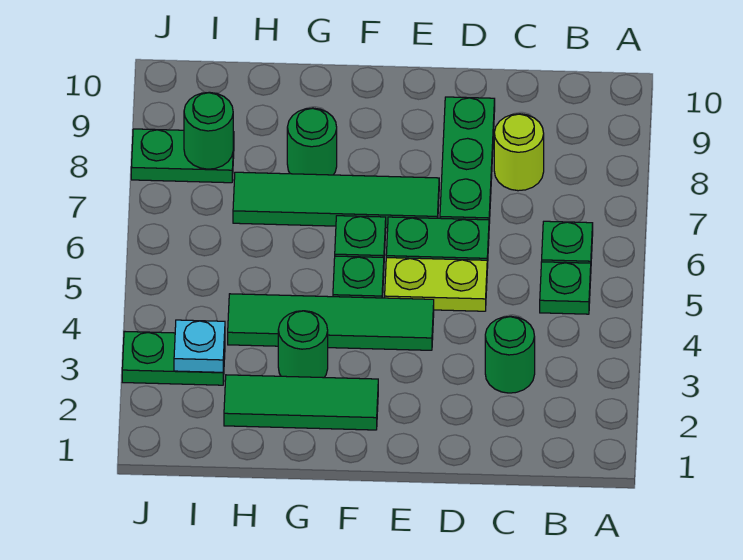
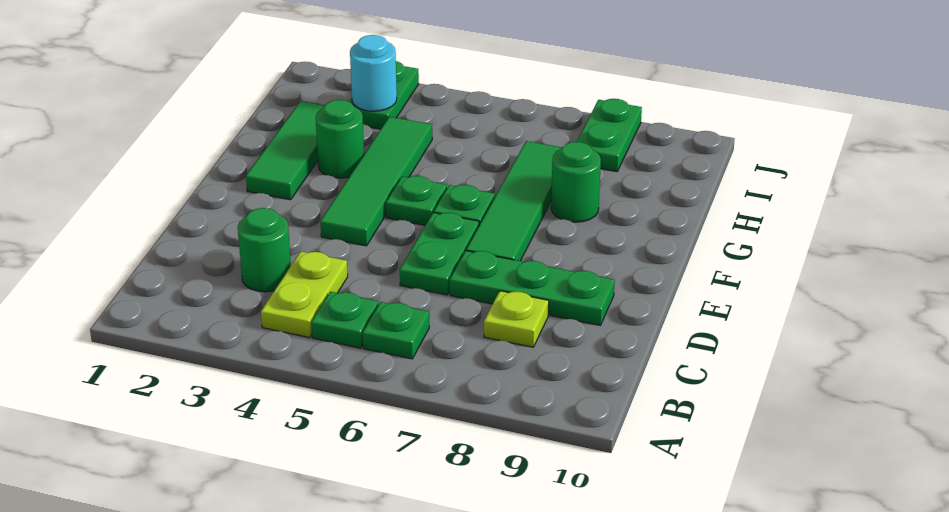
lime round brick C8 level 1 -> lime plate C8 level 1
lime plate D5:E5 level 1 -> lime plate B4:C4 level 1
cyan plate I3 level 2 -> cyan round brick I3 level 2
green round brick I8 level 2 -> none

